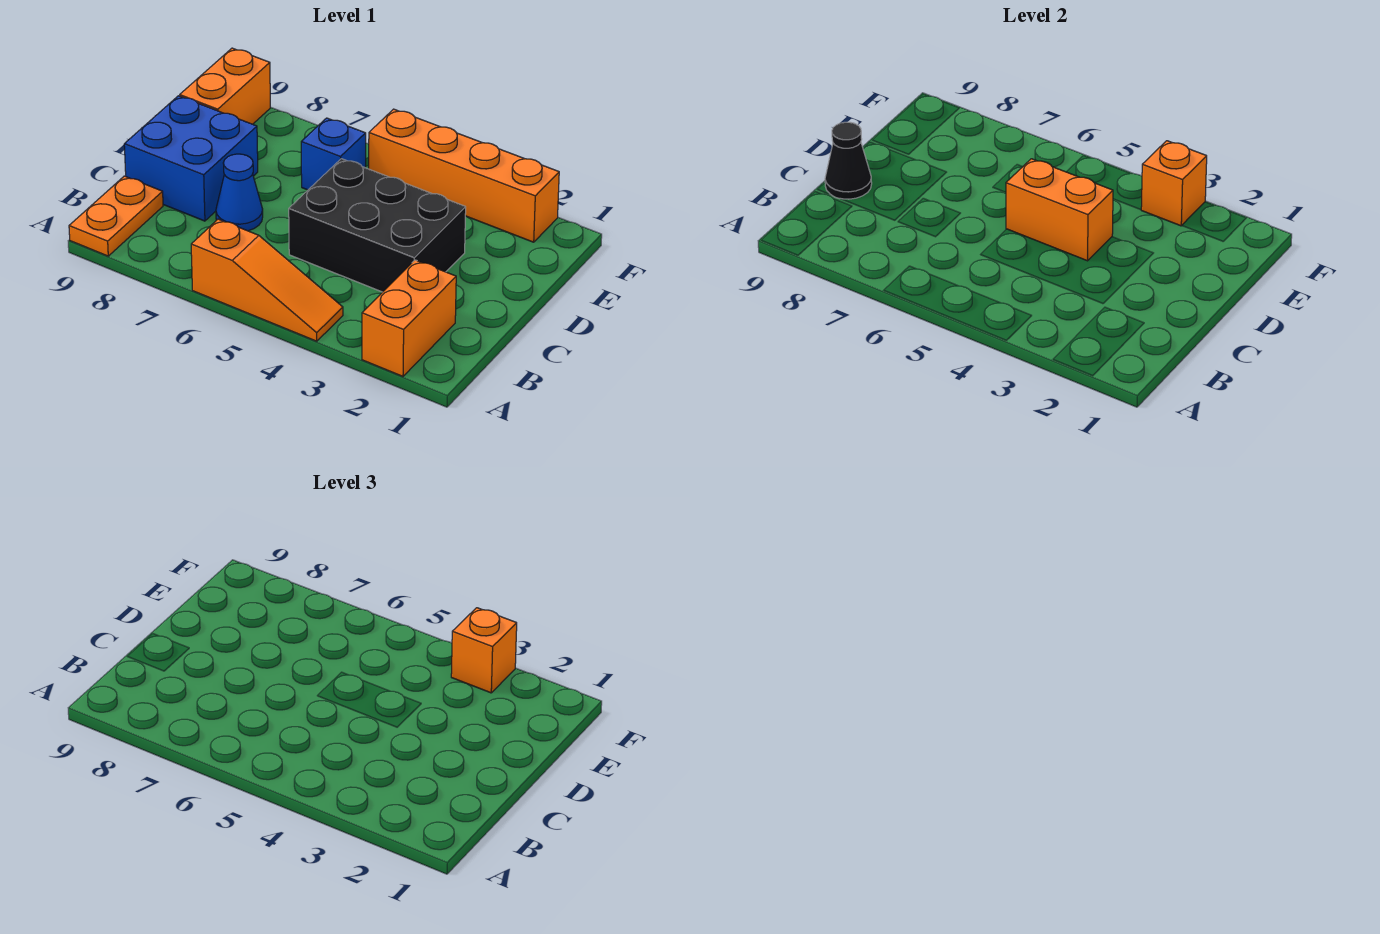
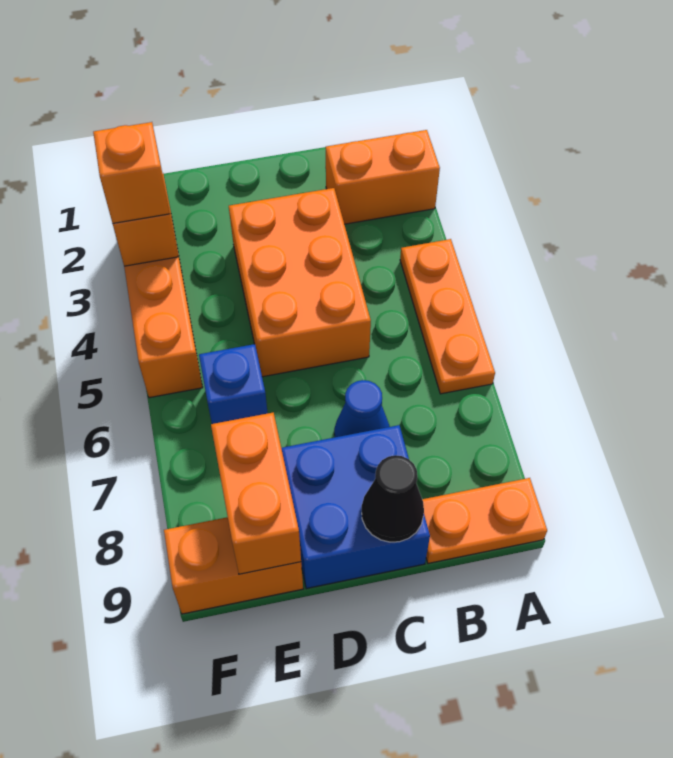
orange slope A4:A6 level 1 top 6 -> orange plate A4:A6 level 1
black brick C3:D5 level 1 -> orange brick C3:D5 level 1
orange brick D4:D5 level 2 -> orange brick E8:E9 level 2

